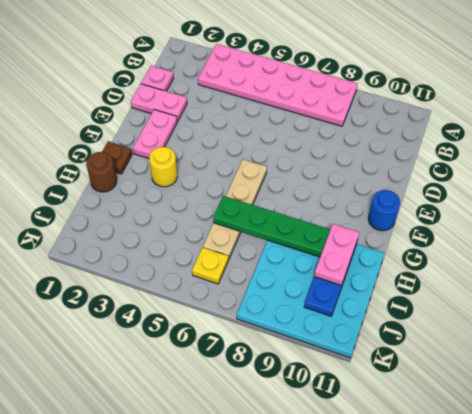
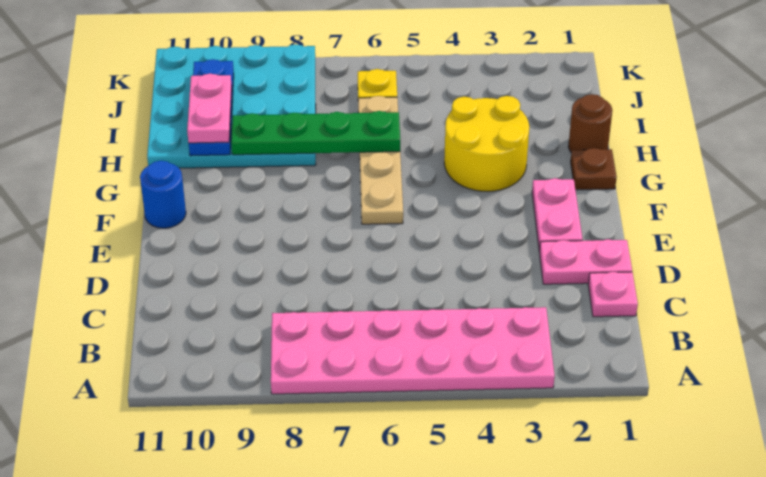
yellow round brick G3 level 1 -> yellow round brick G3:H4 level 1

